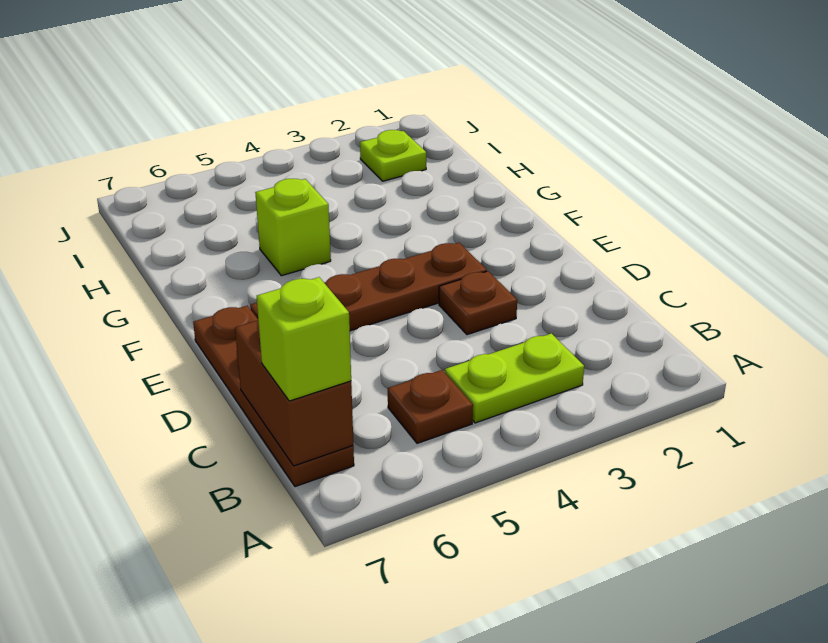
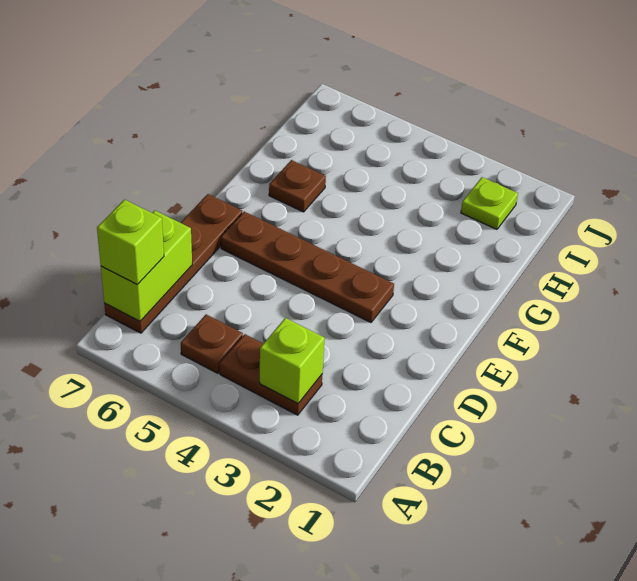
lime plate B3:B4 level 1 -> brown plate B3:B4 level 1
brown brick B7:C7 level 2 -> lime brick B7:C7 level 2
brown plate D3 level 1 -> brown plate G6 level 1
lime brick G5 level 1 -> lime brick B3 level 2

